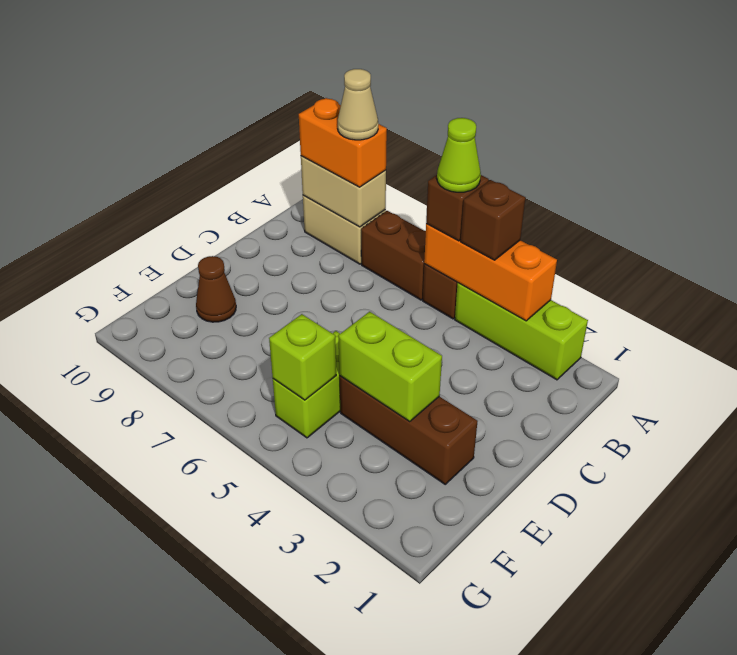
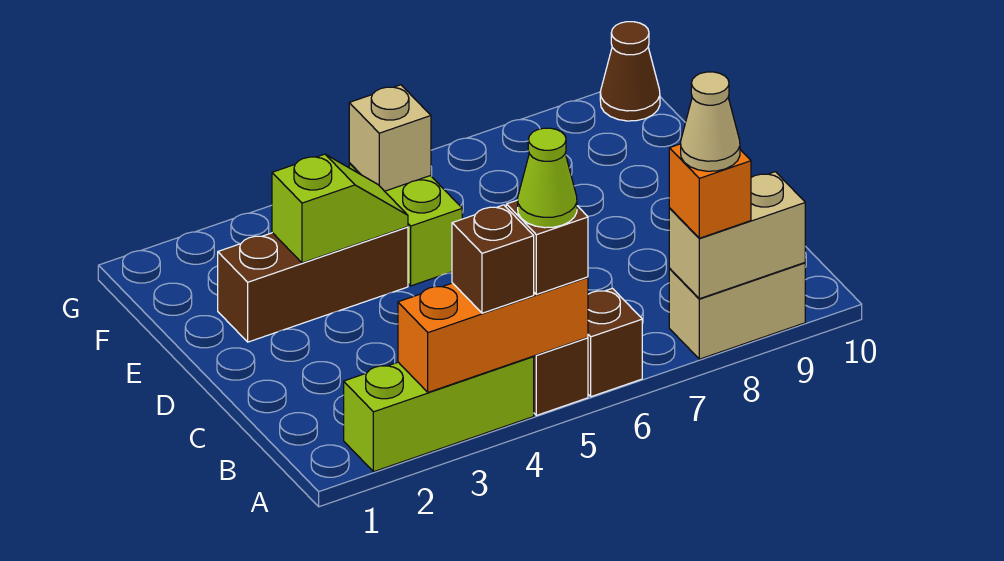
brown brick A6:A7 level 1 -> brown brick A6 level 1
orange brick A8:A9 level 3 -> orange brick A8 level 3
lime brick E3:E4 level 2 -> lime slope E3:E4 level 2 top 3
brown cone E9 level 1 -> brown cone G10 level 1
lime brick F5 level 2 -> tan brick F5 level 2

